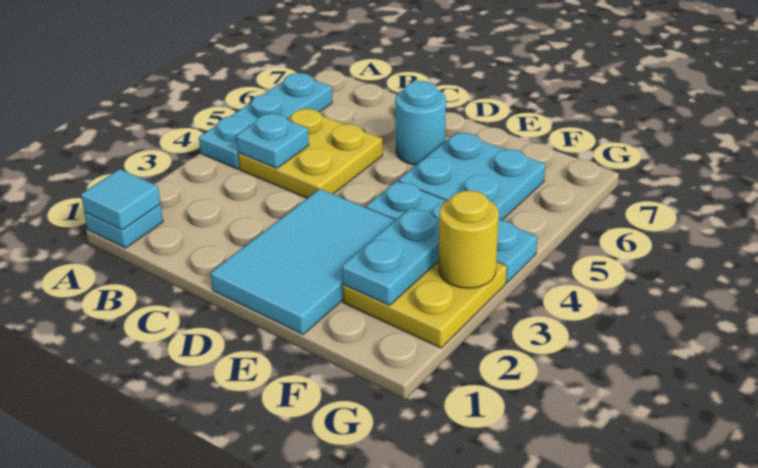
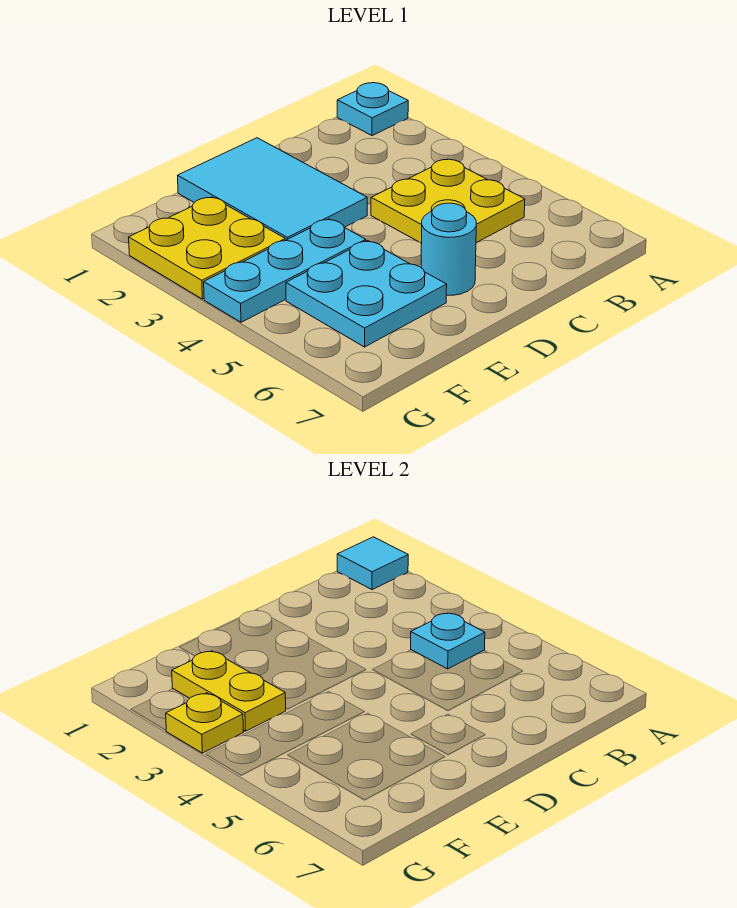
cyan plate A4:A6 level 1 -> none
cyan plate F2:F3 level 2 -> yellow plate F2:F3 level 2
yellow round brick G3 level 2 -> yellow plate G3 level 2

